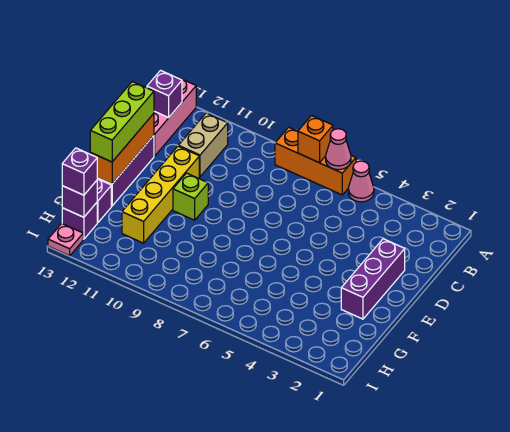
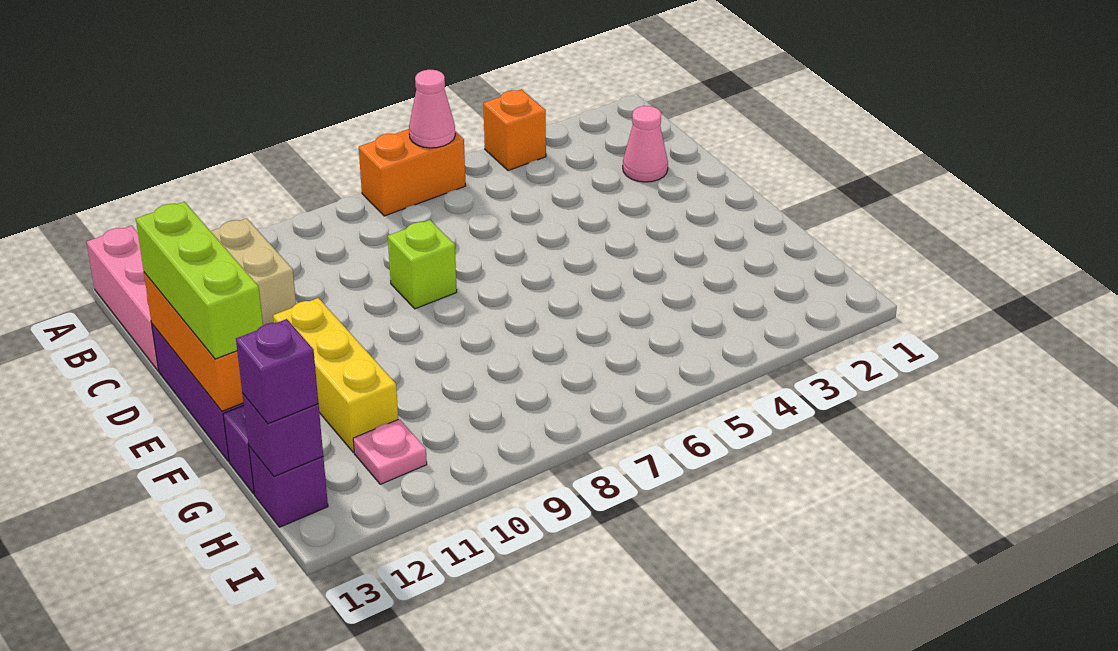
pink cone A5 level 1 -> pink cone C2 level 1
orange brick A6:A8 level 1 -> orange brick A6:A7 level 1
orange brick A7 level 2 -> orange brick A4 level 1
purple brick B13 level 2 -> none
purple brick D2:F2 level 1 -> none
yellow brick D11:G11 level 1 -> yellow brick E11:G11 level 1
lime brick E10 level 1 -> lime brick D8 level 1
pink plate I13 level 1 -> pink plate H11 level 1

